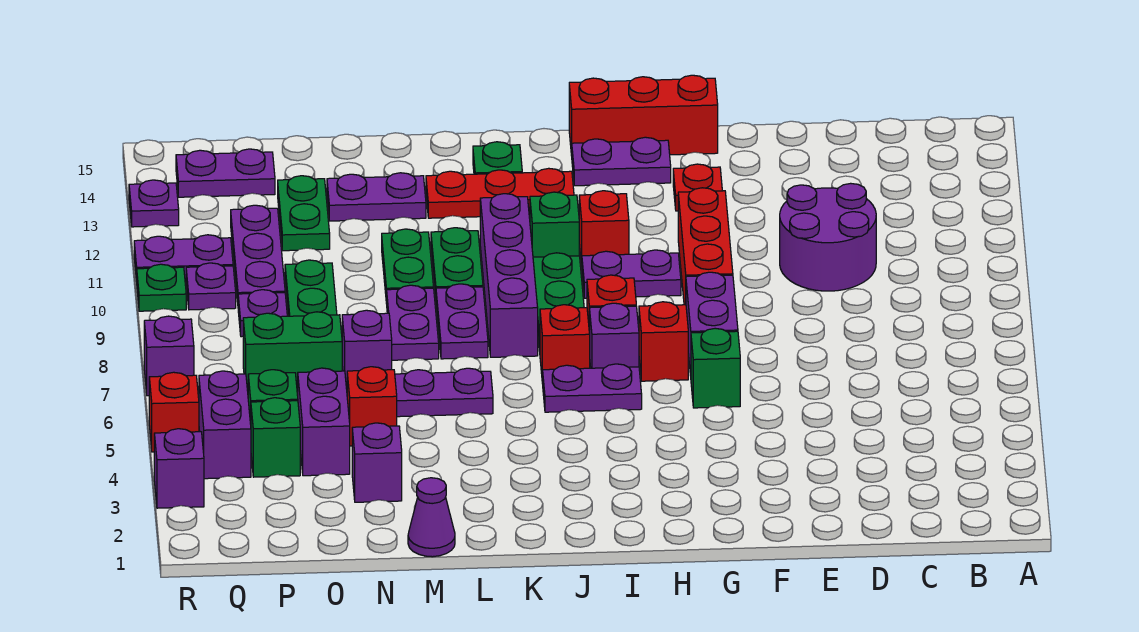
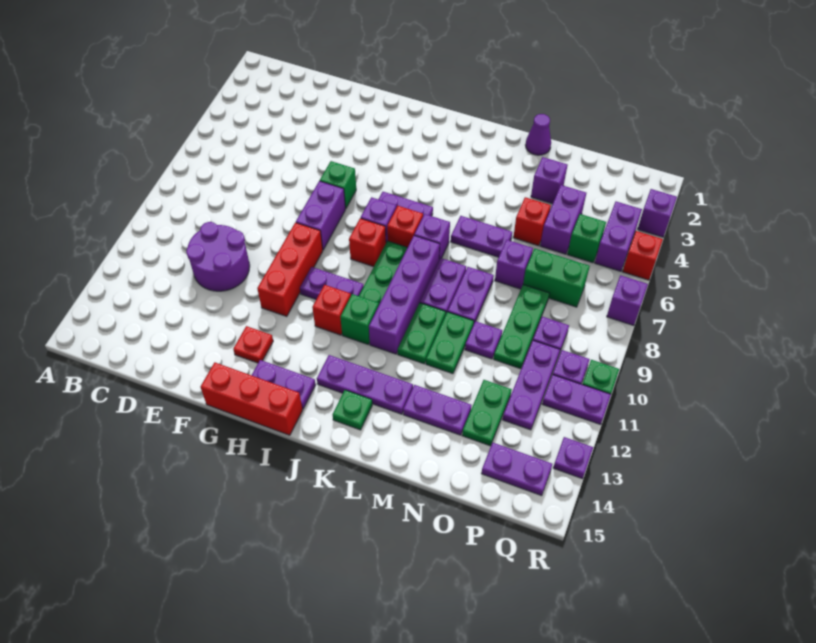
red brick H7 level 1 -> none
red plate J13:L13 level 1 -> purple plate J13:L13 level 1
none -> purple brick K7 level 1
none -> purple plate N10 level 1
green brick P4 level 1 -> none

